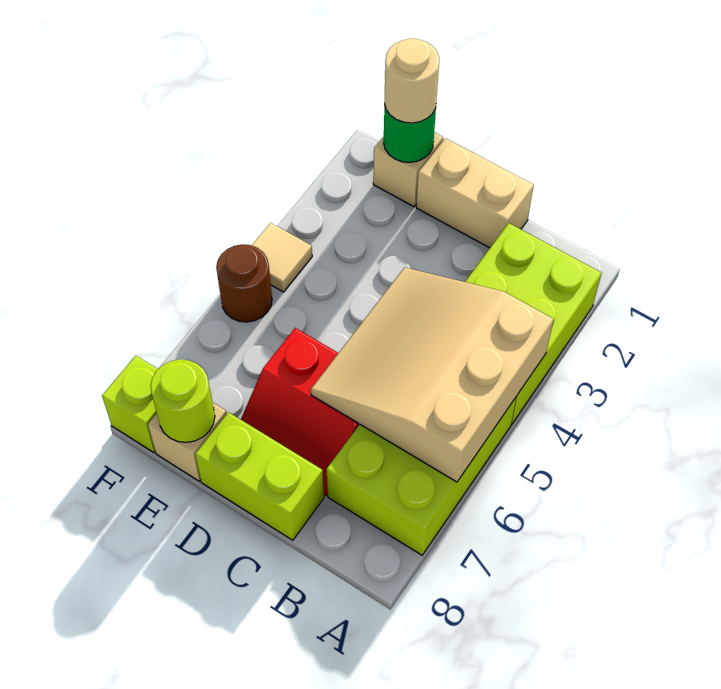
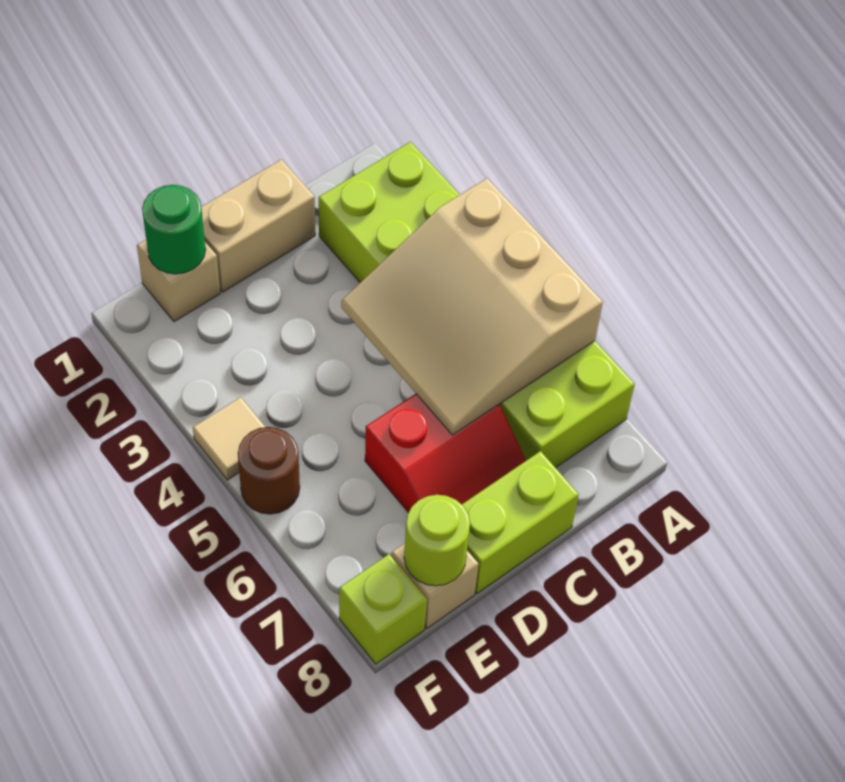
tan round brick E1 level 3 -> none

